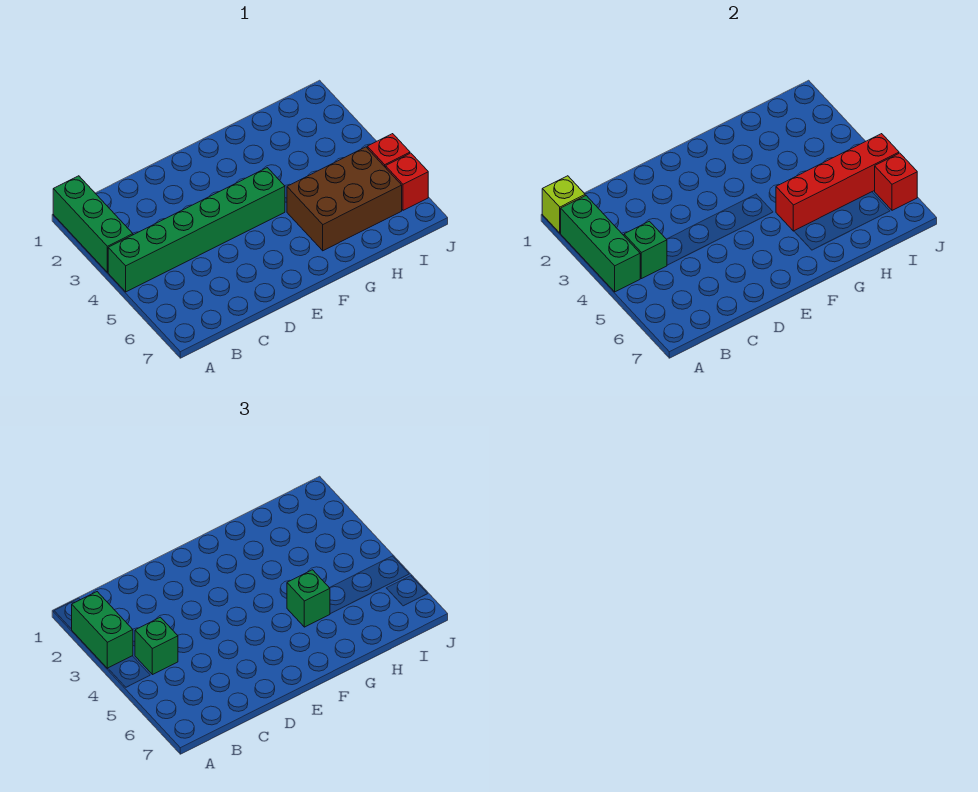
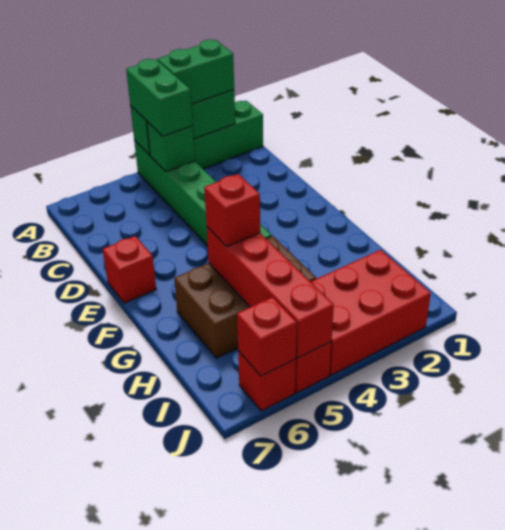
lime brick A1 level 2 -> none
green brick B4 level 3 -> green brick A4:B4 level 3
none -> red brick E7 level 1
brown brick G5:I6 level 1 -> brown brick G4:H6 level 1
green brick G5 level 3 -> red brick G5 level 3
none -> red brick I2:J4 level 1

